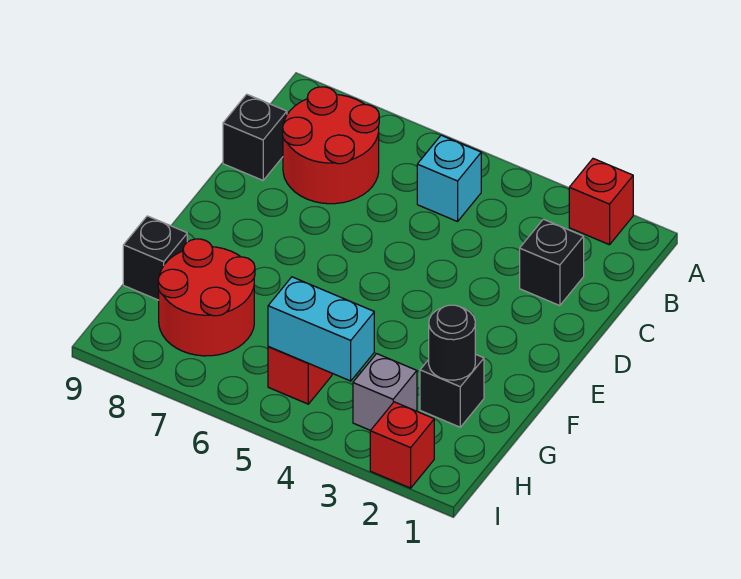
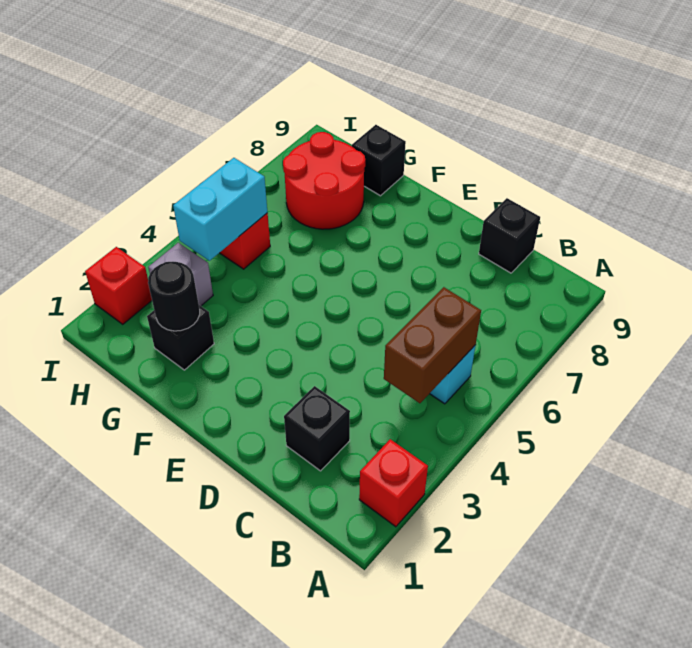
none -> brown brick B4:B5 level 2
red round brick B7:C8 level 1 -> none

